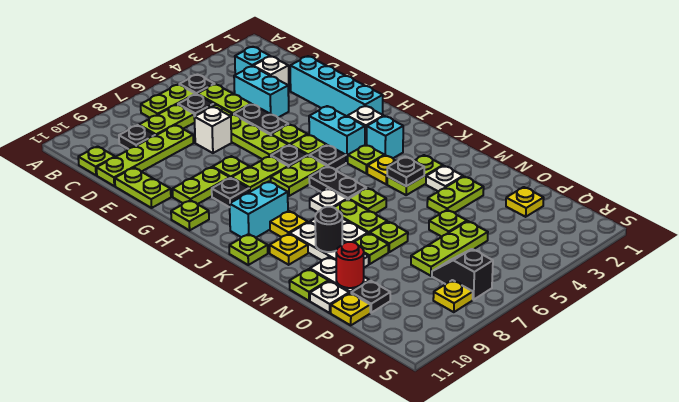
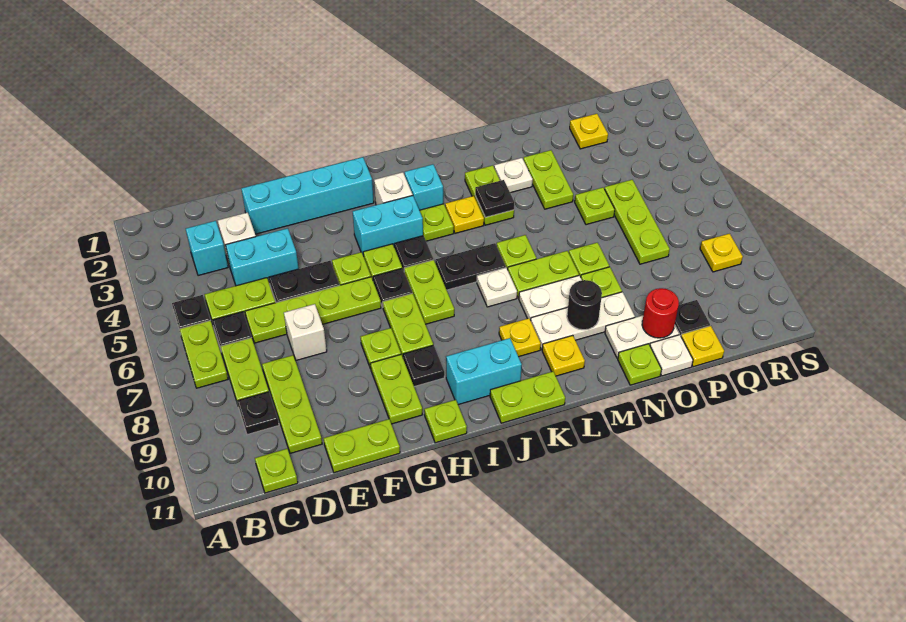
lime plate D8:D11 level 1 -> lime plate D8:D10 level 1
cyan brick J9:J10 level 1 -> cyan brick I10:J10 level 1
lime plate K11 level 1 -> lime plate J11:K11 level 1
black slope Q7:R7 level 1 top R -> none

